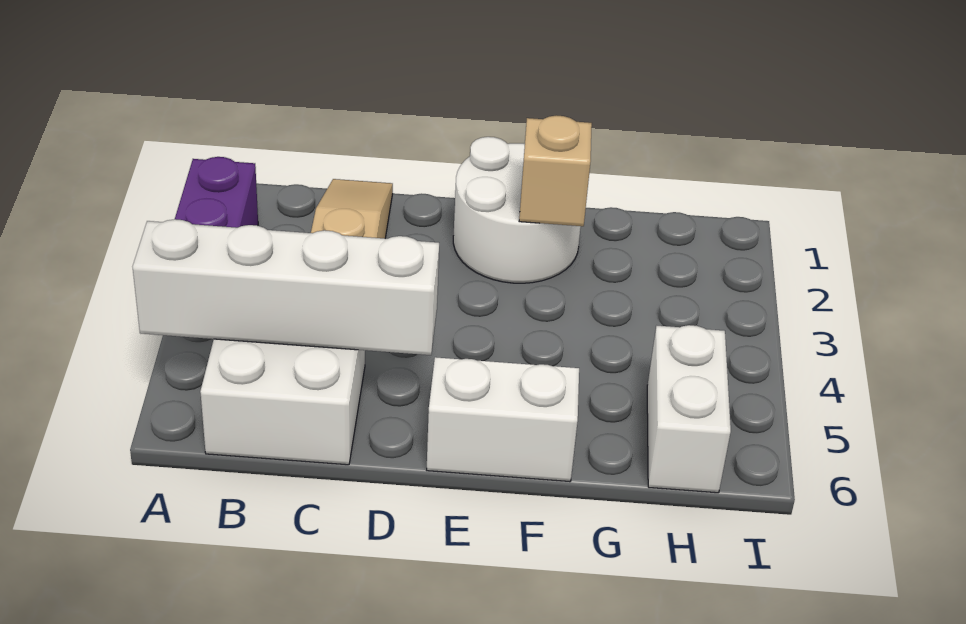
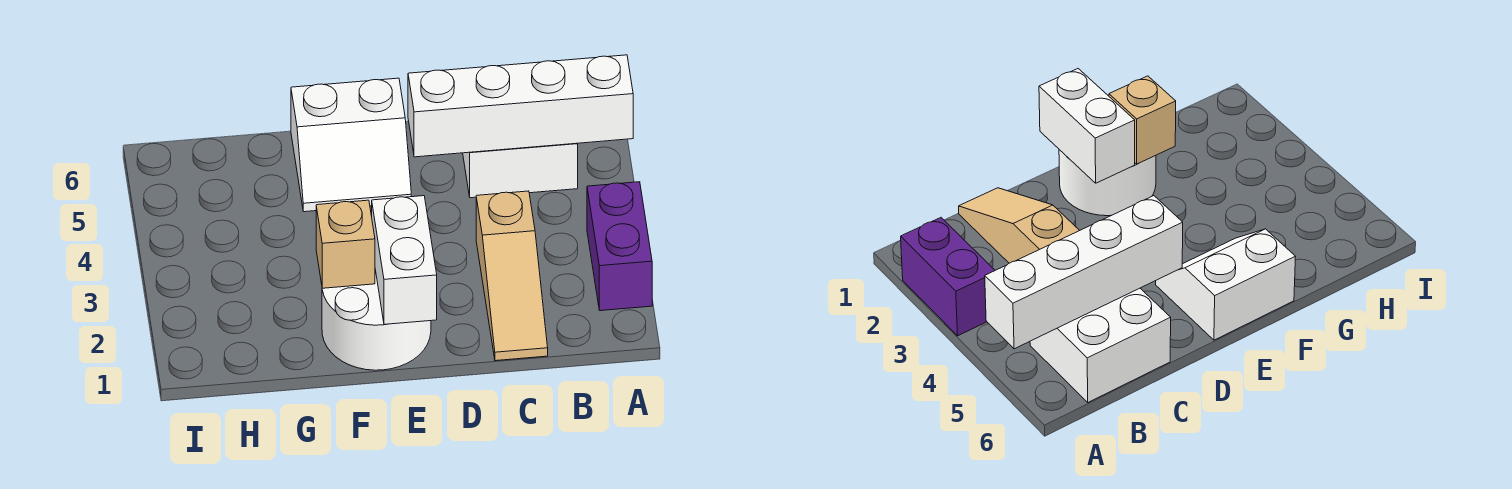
white brick H5:H6 level 1 -> white brick E1:E2 level 2

